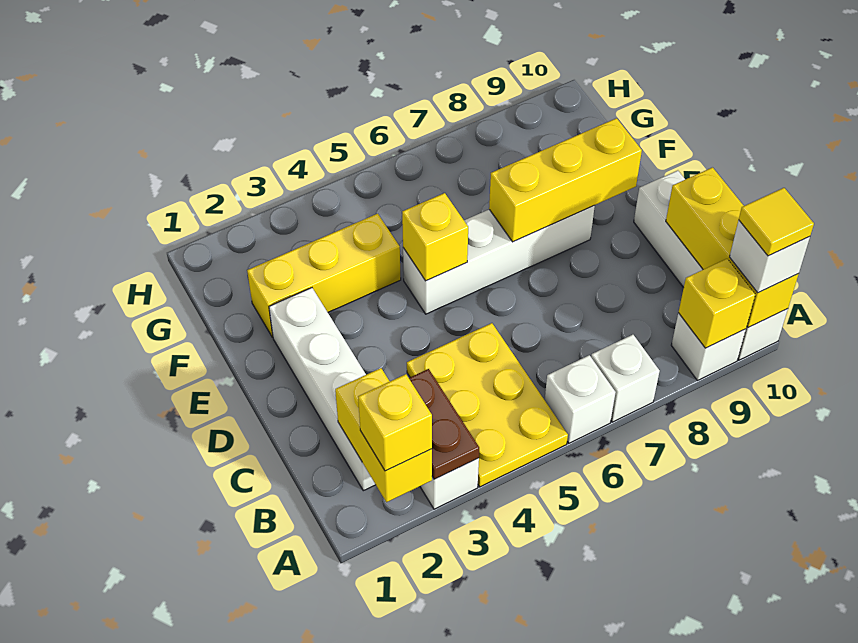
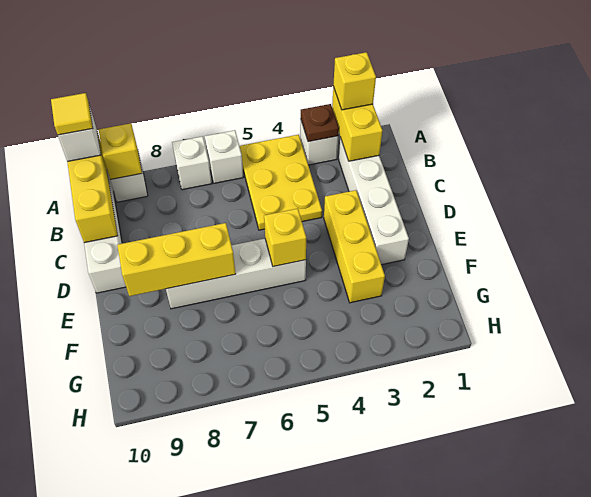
brown plate A3:B3 level 2 -> brown plate A3 level 2
yellow brick F2:F4 level 1 -> yellow brick D3:F3 level 1

